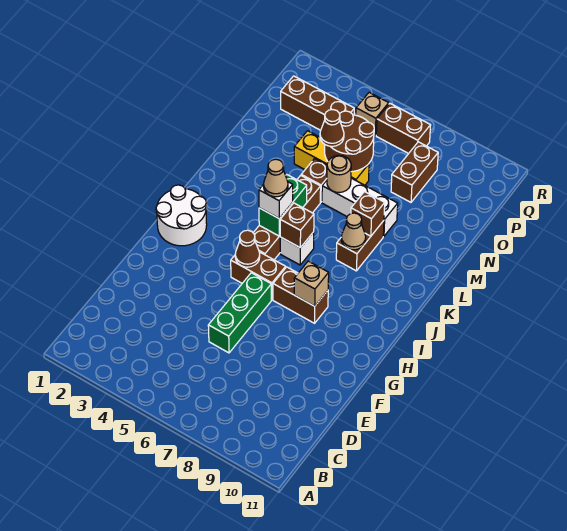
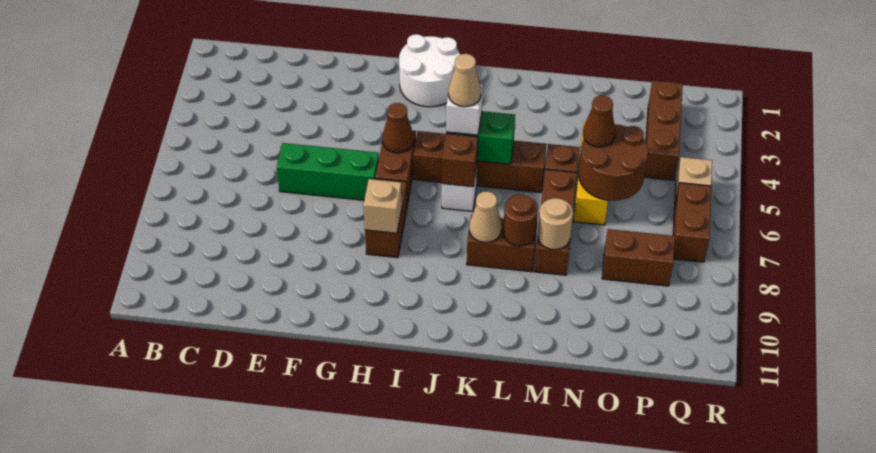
brown brick L8 level 2 -> brown round brick L8 level 2
white brick M6:M8 level 1 -> brown brick M6:M8 level 1
tan round brick M6 level 2 -> tan round brick M8 level 2

